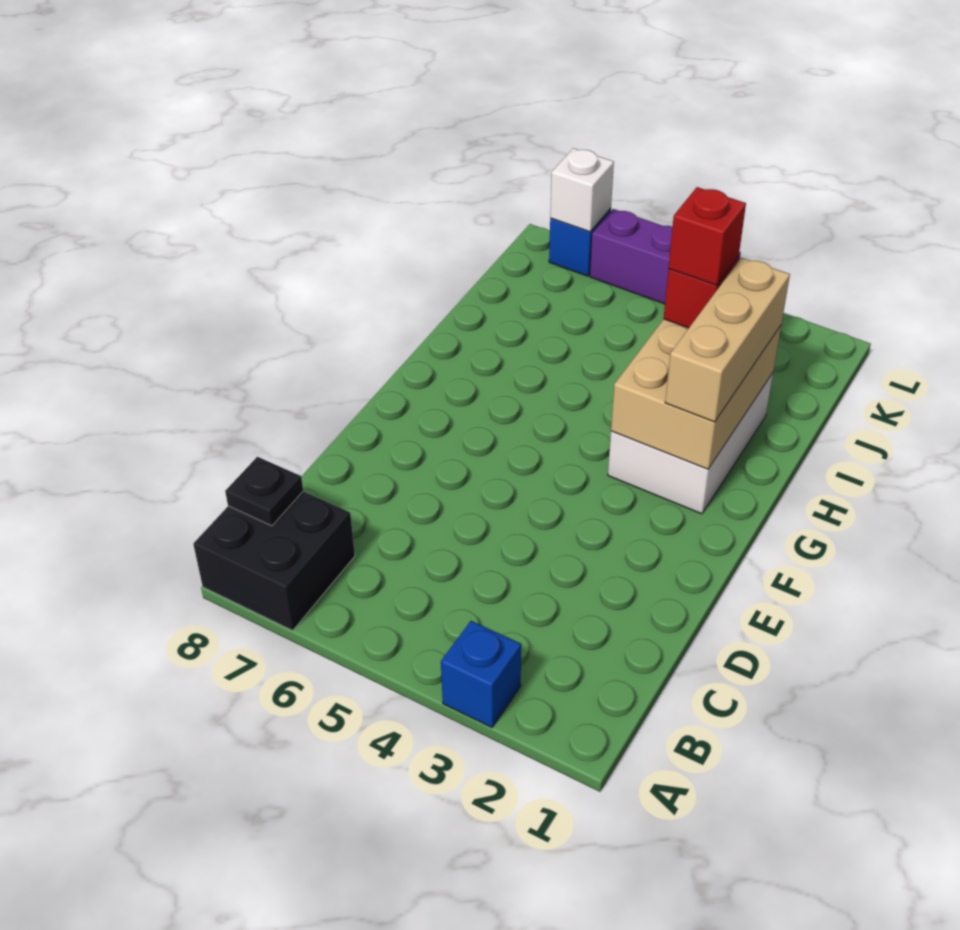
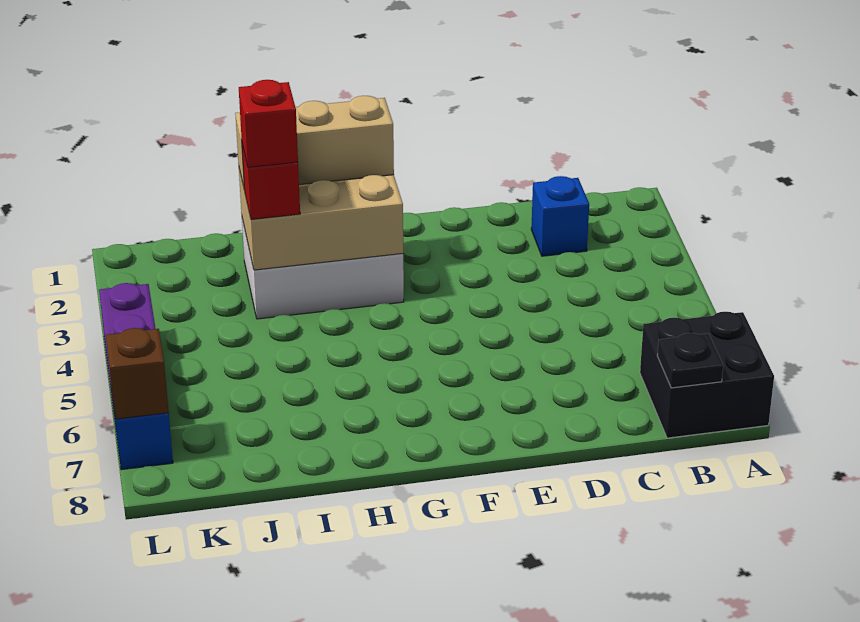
blue brick A3 level 1 -> blue brick C2 level 1
white brick L7 level 2 -> brown brick L7 level 2

